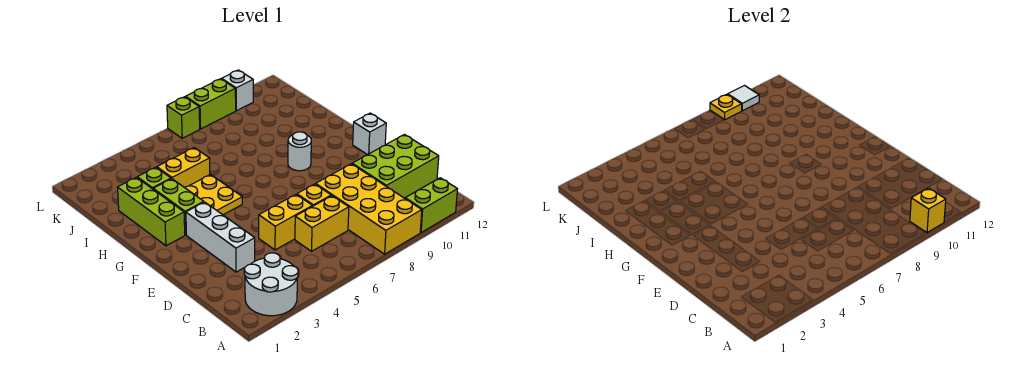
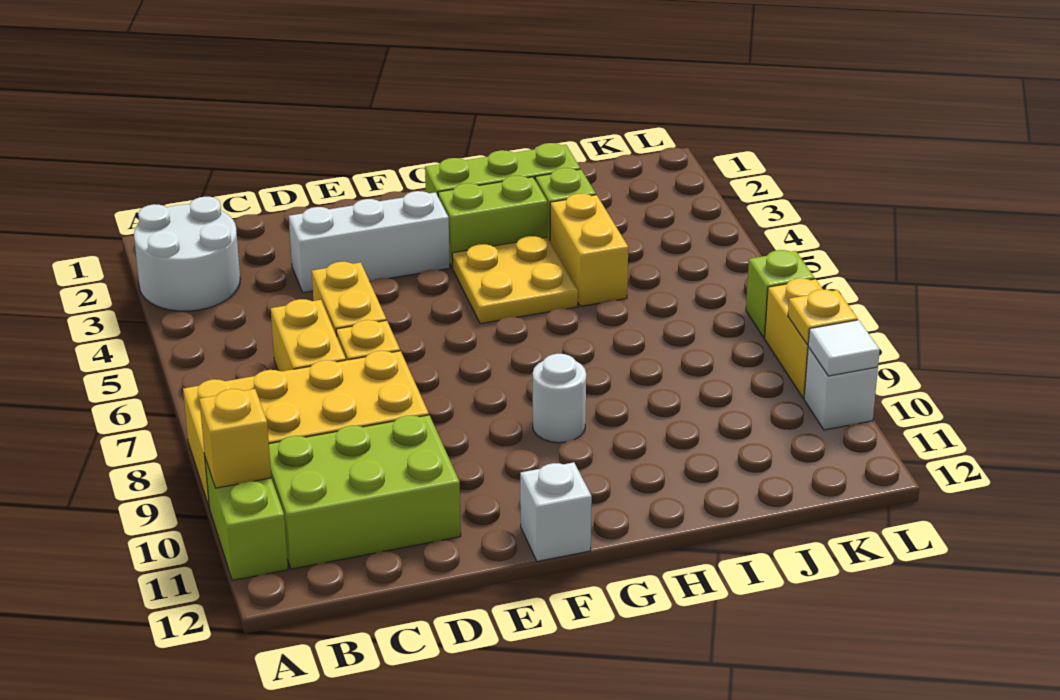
lime brick C10:D12 level 1 -> lime brick B10:D11 level 1
lime brick L8:L9 level 1 -> yellow brick L8:L9 level 1

